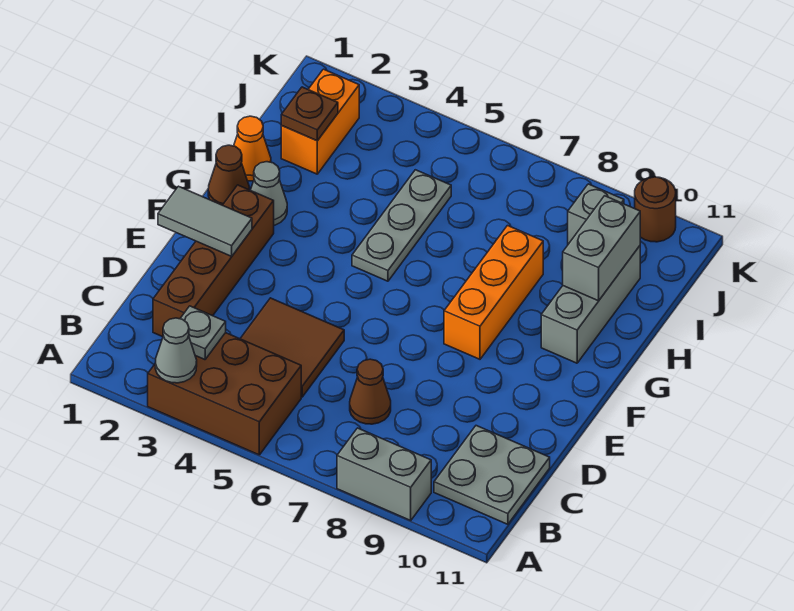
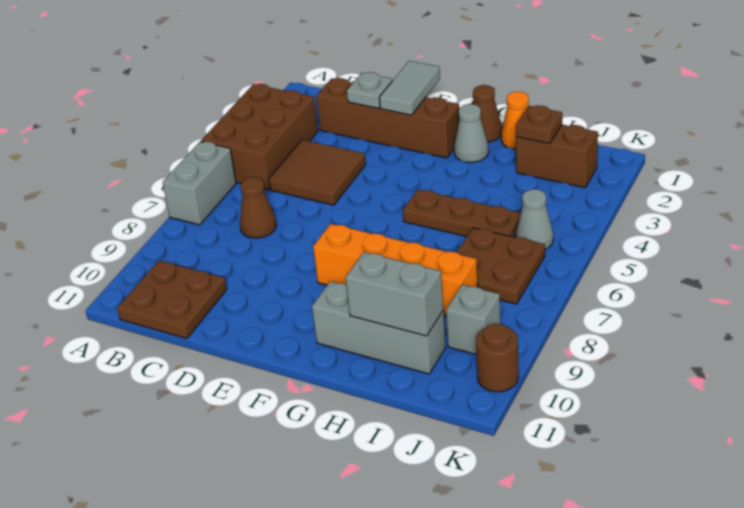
grey cone A3 level 2 -> grey cone J5 level 1
grey brick A8:A9 level 1 -> grey brick A6:A7 level 1
grey plate B3 level 2 -> grey plate D2 level 2
grey plate B10:C11 level 1 -> brown plate B10:C11 level 1
orange brick F8:H8 level 1 -> orange brick F8:I8 level 1
grey plate G5:I5 level 1 -> brown plate G5:I5 level 1
orange brick I2:J2 level 1 -> brown brick I2:J2 level 1
none -> brown plate I6:J7 level 1

